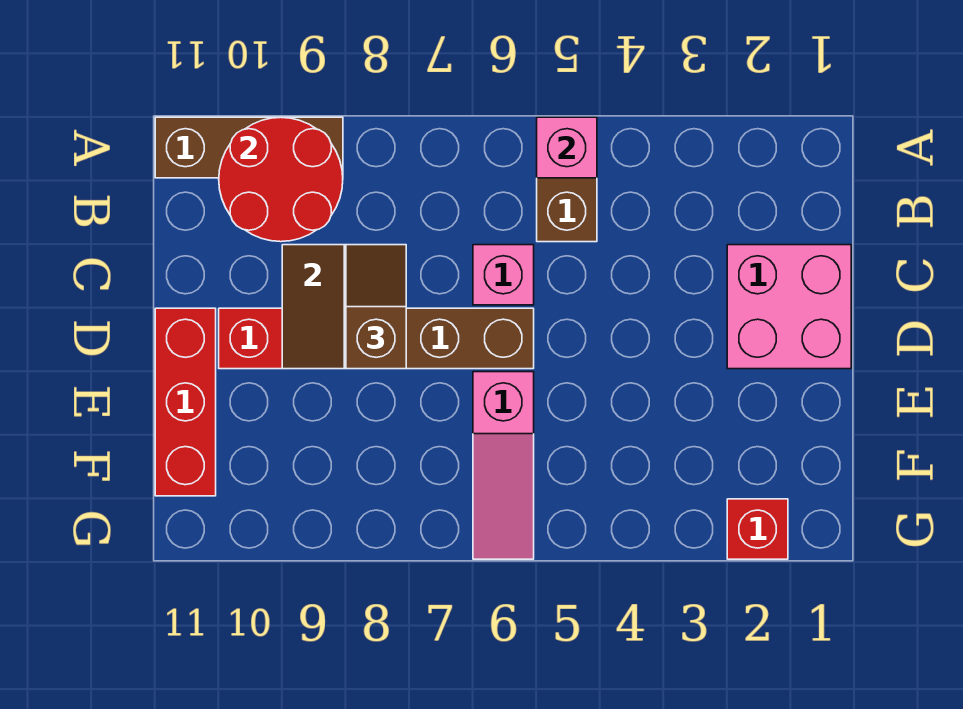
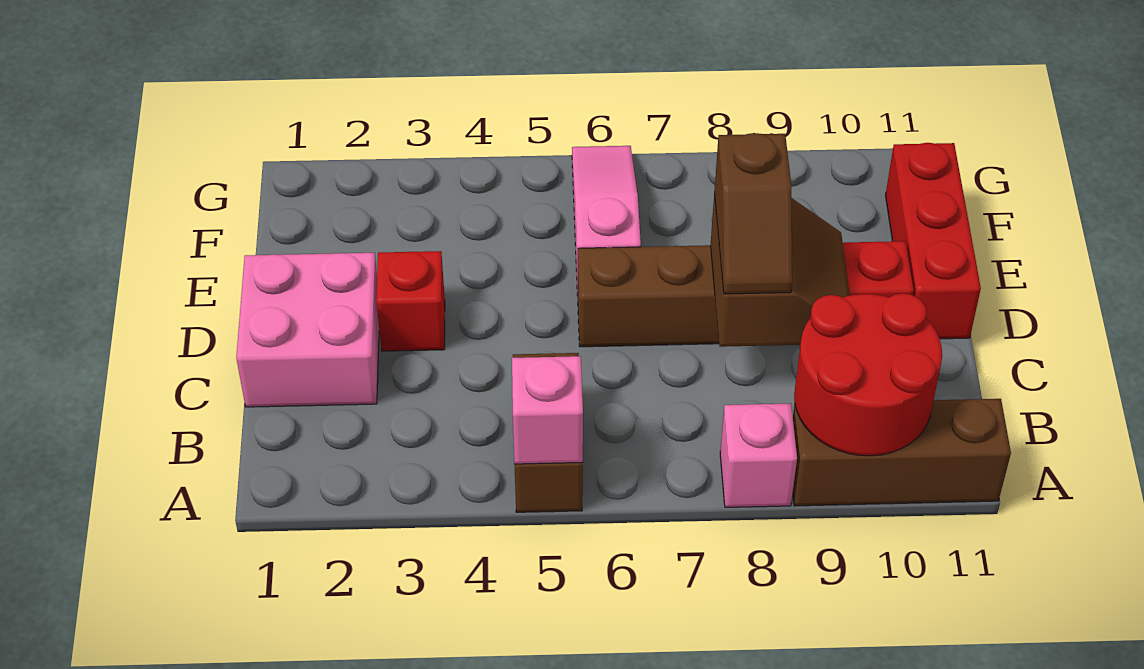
pink brick C6 level 1 -> pink brick A8 level 1
red brick G2 level 1 -> red brick D3 level 1

